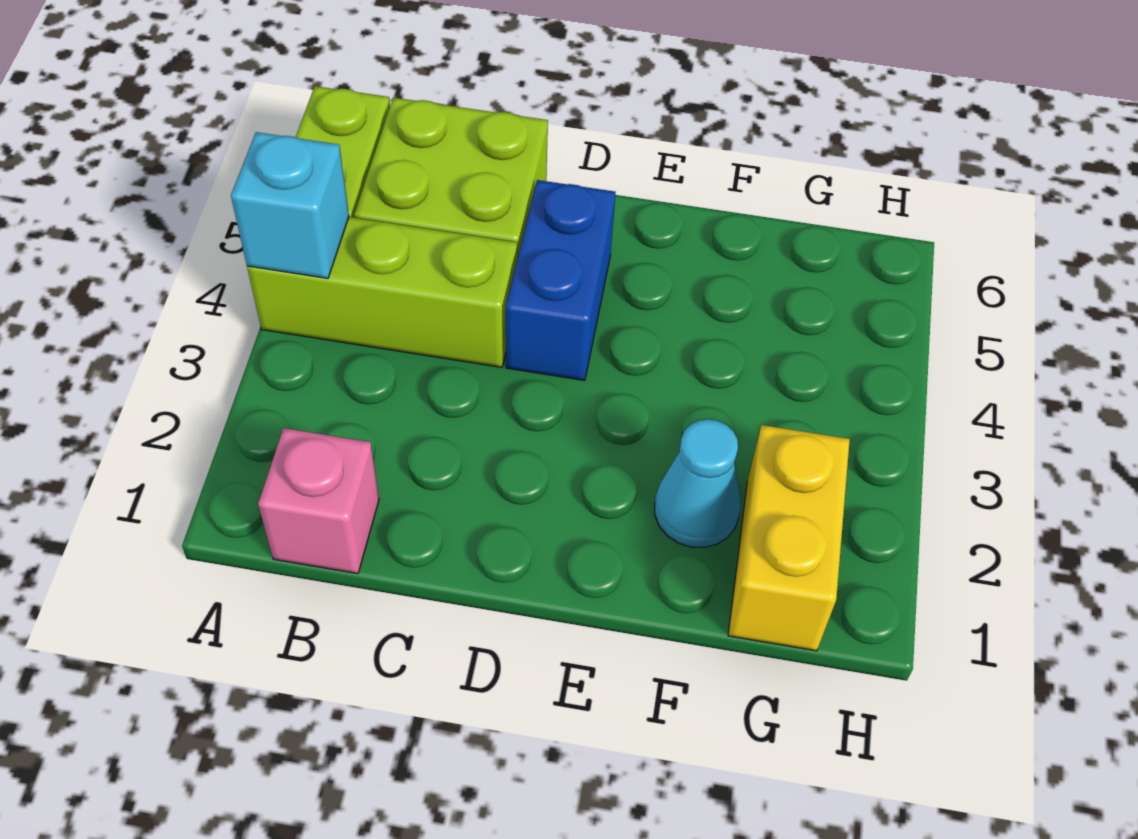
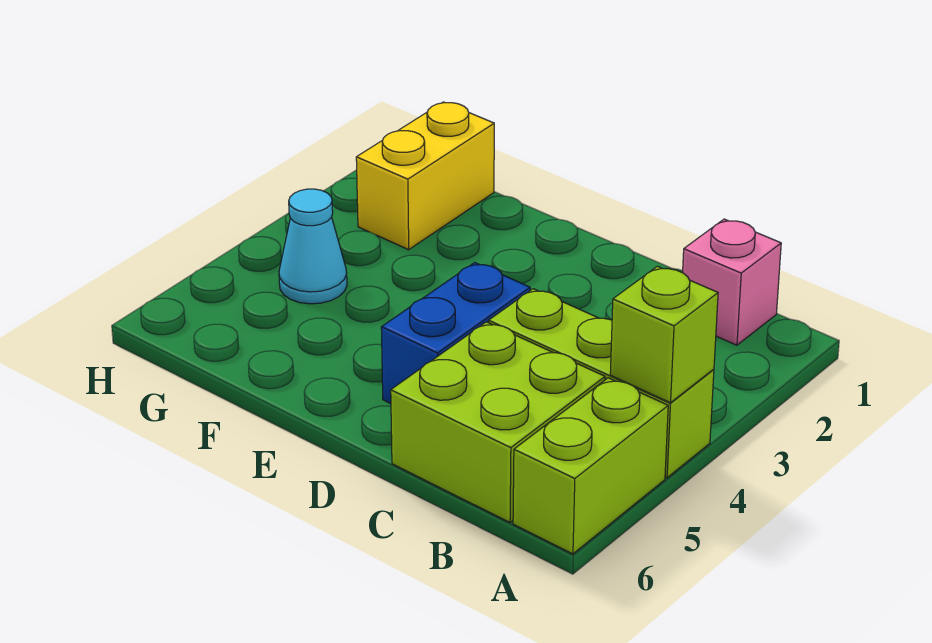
cyan brick A4 level 2 -> lime brick A4 level 2
cyan cone F2 level 1 -> cyan cone G4 level 1

